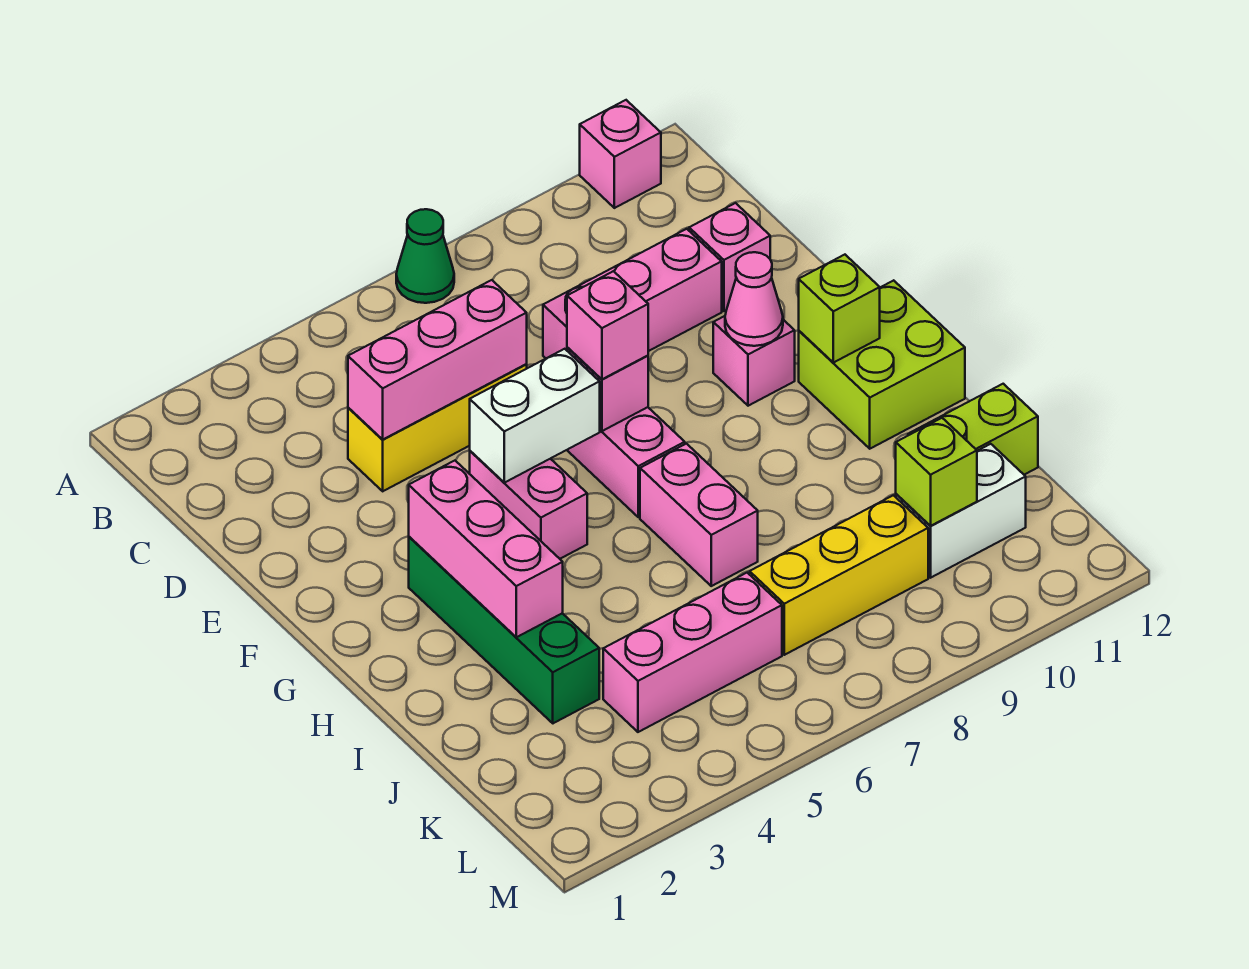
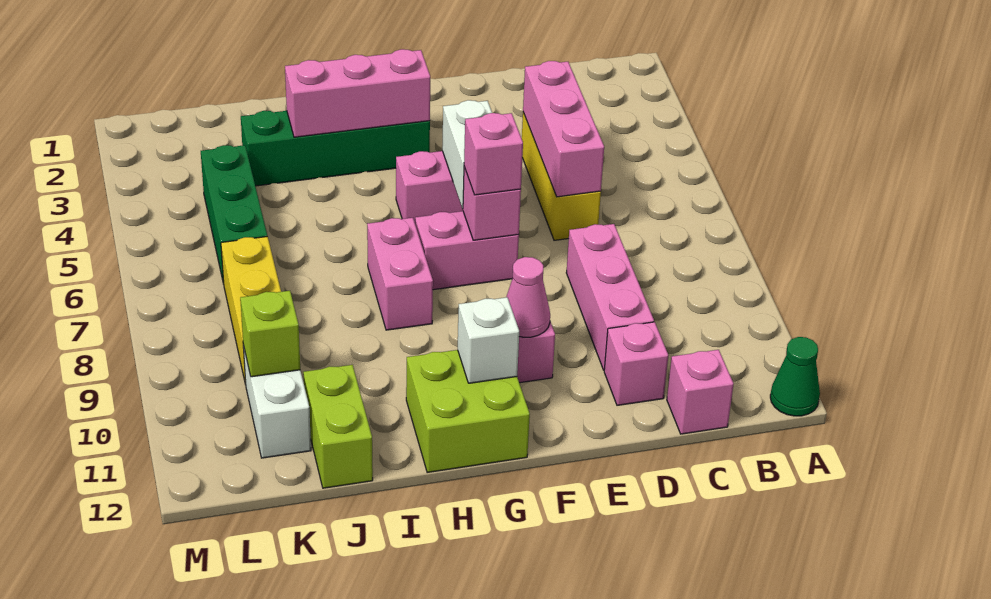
green cone A7 level 1 -> green cone A12 level 1
pink brick A11 level 1 -> pink brick C12 level 1
lime brick G11 level 2 -> white brick G11 level 2
pink brick H7:I7 level 1 -> pink brick H7:H8 level 1
pink brick K4:K6 level 1 -> green brick K4:K6 level 1

